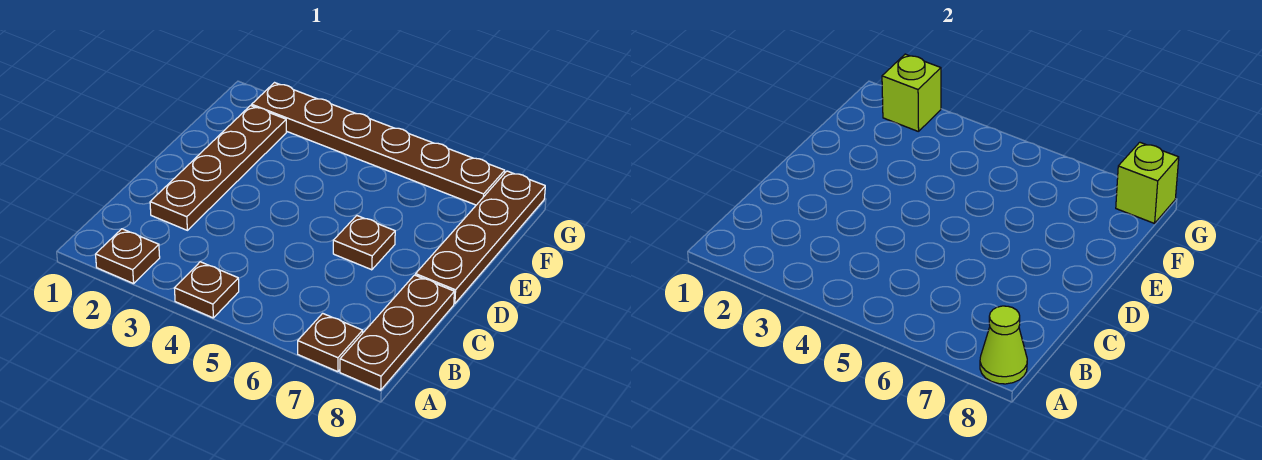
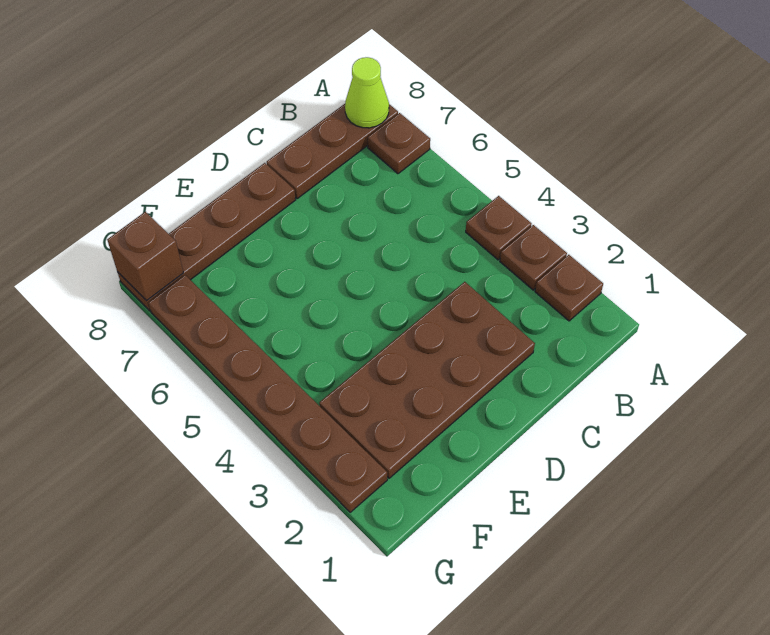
brown plate C2:F2 level 1 -> brown plate C2:F3 level 1
brown plate D6 level 1 -> brown plate A3 level 1
lime brick G2 level 2 -> none
lime brick G8 level 2 -> brown brick G8 level 2

